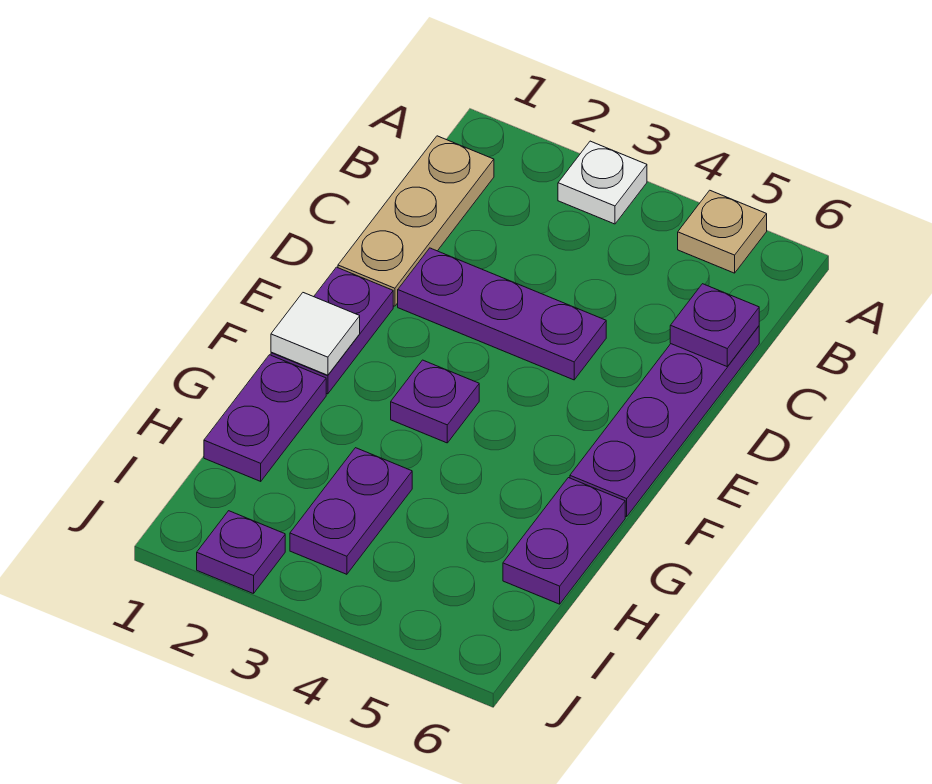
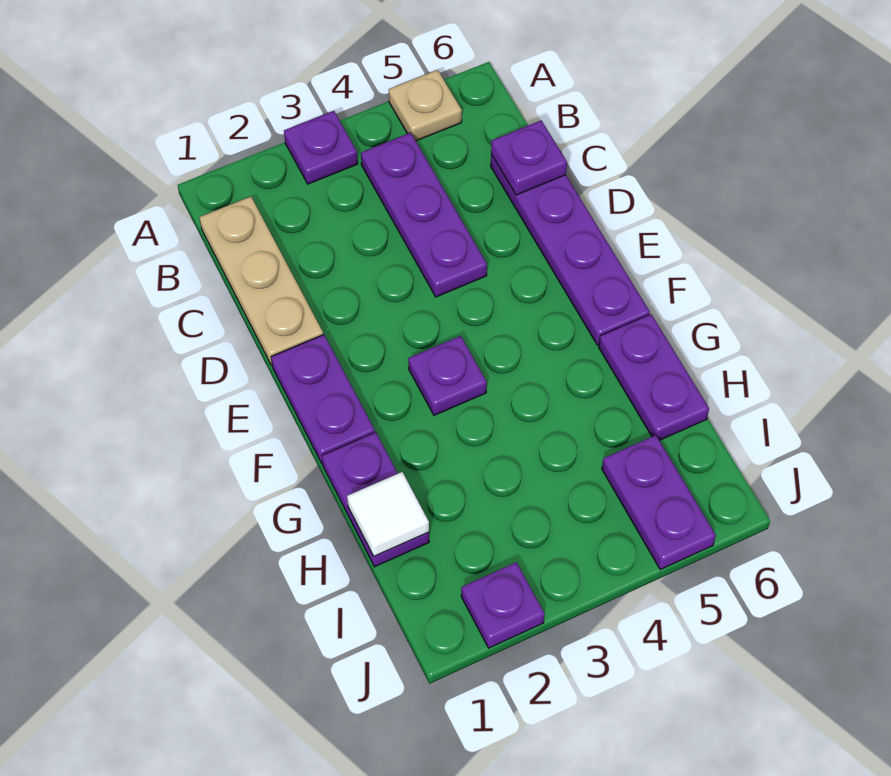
white plate A3 level 1 -> purple plate A3 level 1
purple plate D2:D4 level 1 -> purple plate B4:D4 level 1
white tile F1 level 2 -> white tile H1 level 2
purple plate H3:I3 level 1 -> purple plate I5:J5 level 1

